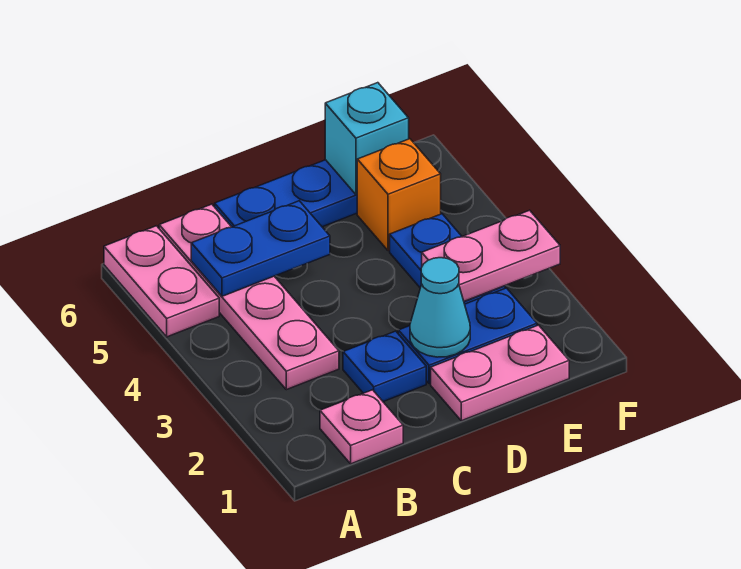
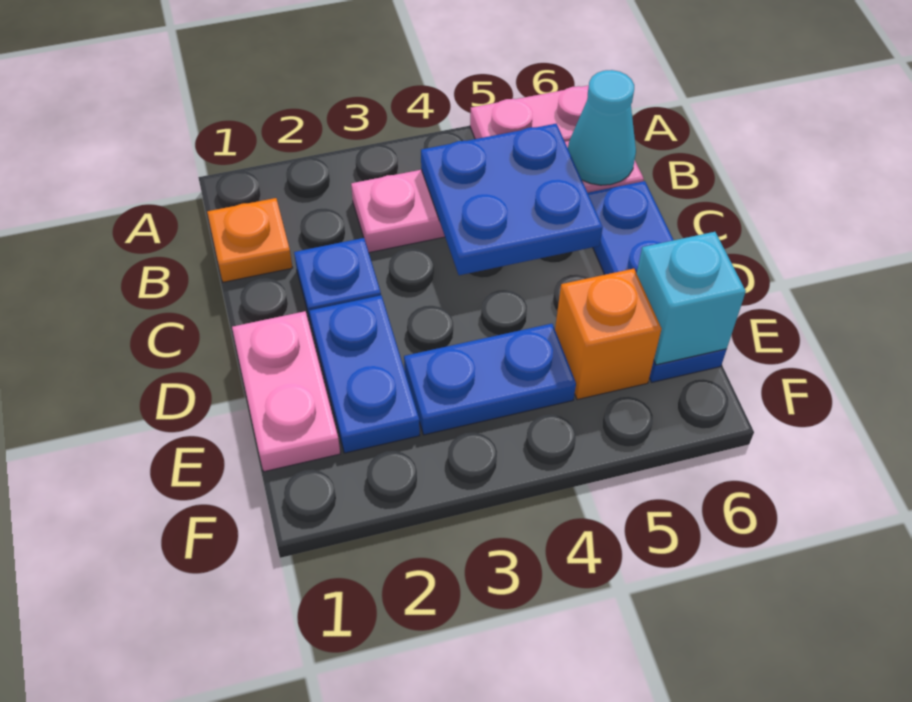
pink plate B1 level 1 -> orange plate B1 level 1
blue plate B5:C5 level 2 -> blue plate B4:C5 level 2
cyan cone D2 level 2 -> cyan cone B6 level 2
pink plate E3:F3 level 2 -> none

